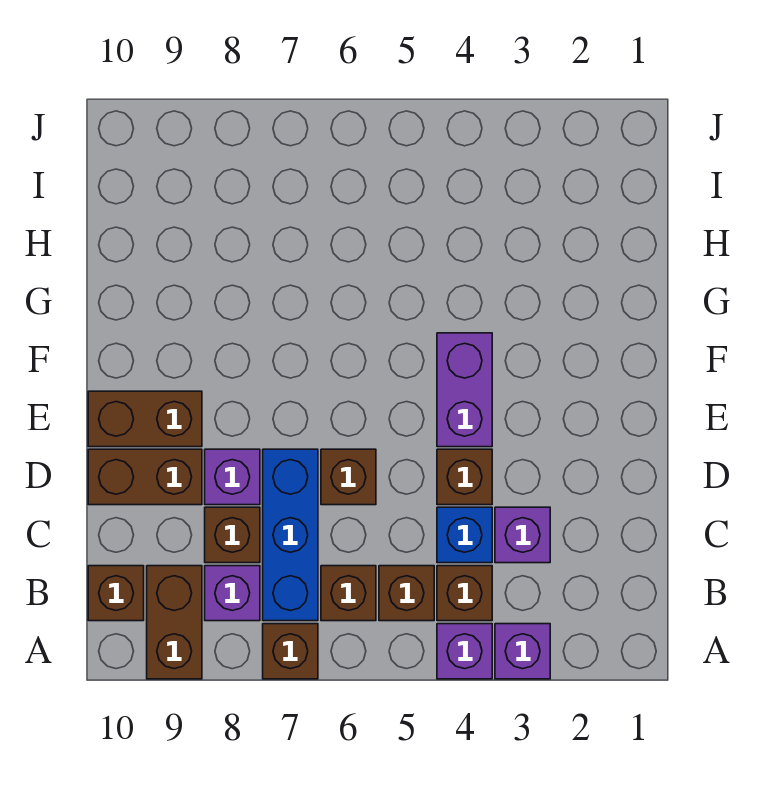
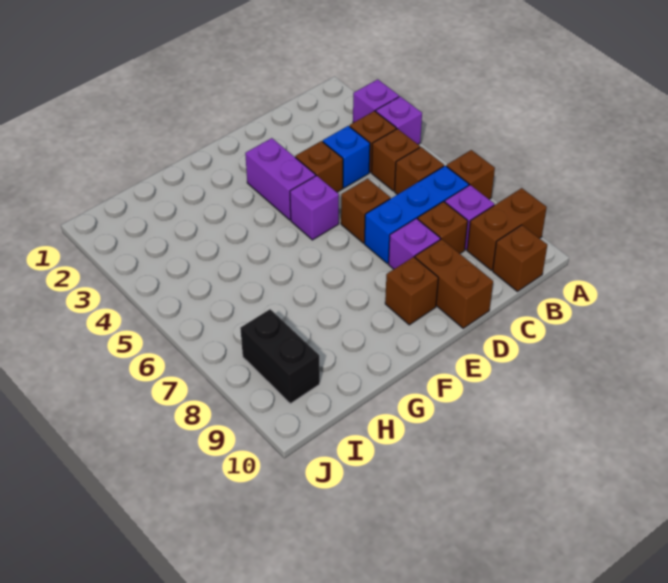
purple brick C3 level 1 -> purple brick E5 level 1
purple brick E4:F4 level 1 -> purple brick E3:E4 level 1
brown brick E9:E10 level 1 -> brown brick E9 level 1
none -> black brick I8:I9 level 1

